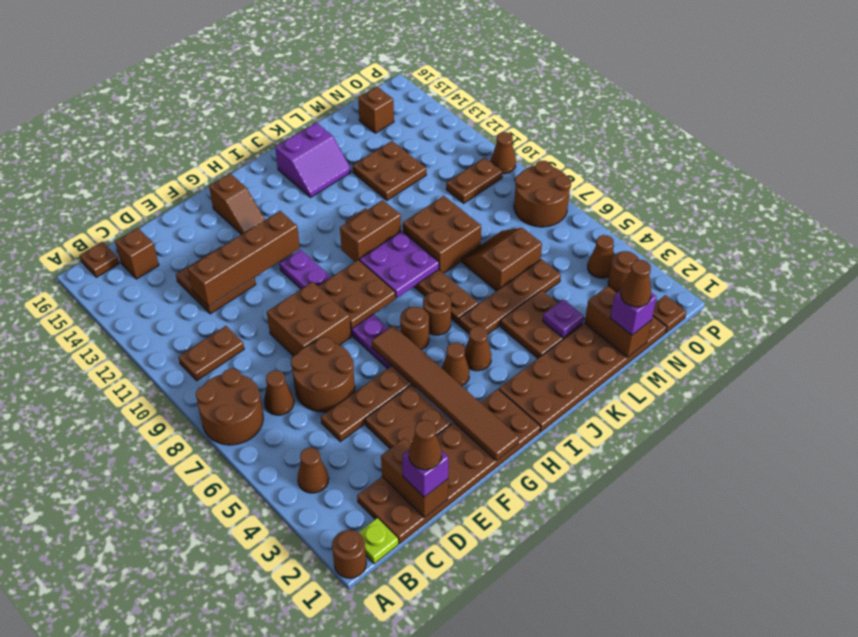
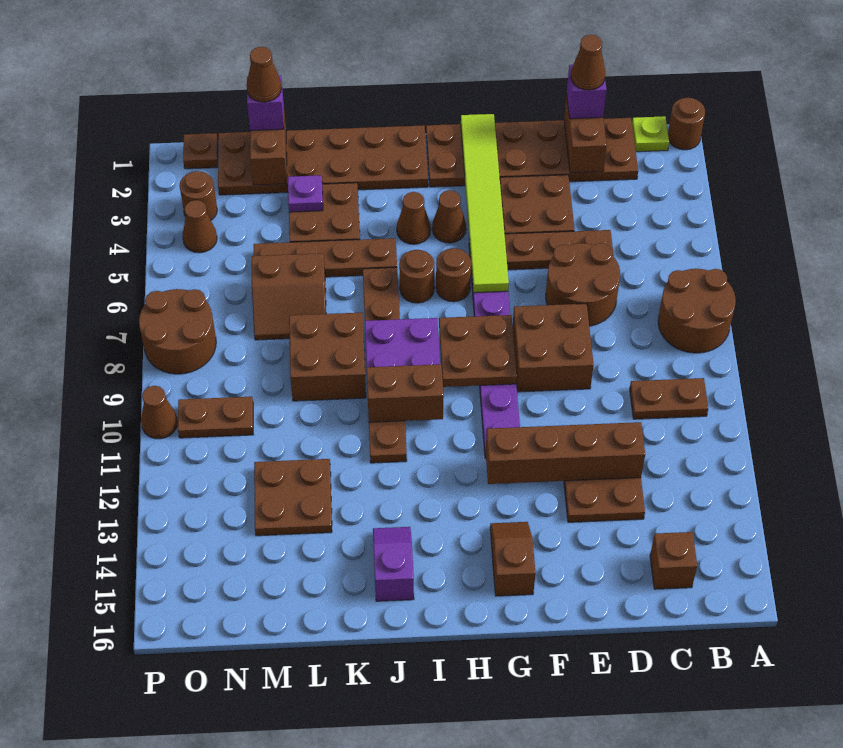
brown cone B4 level 1 -> none
brown plate B16 level 1 -> none
brown cone C7 level 1 -> none
brown tile G1:G6 level 2 -> lime tile G1:G6 level 2
purple slope J14:K15 level 1 top 15 -> purple slope J14:J15 level 1 top 15
brown brick N15 level 1 -> none

